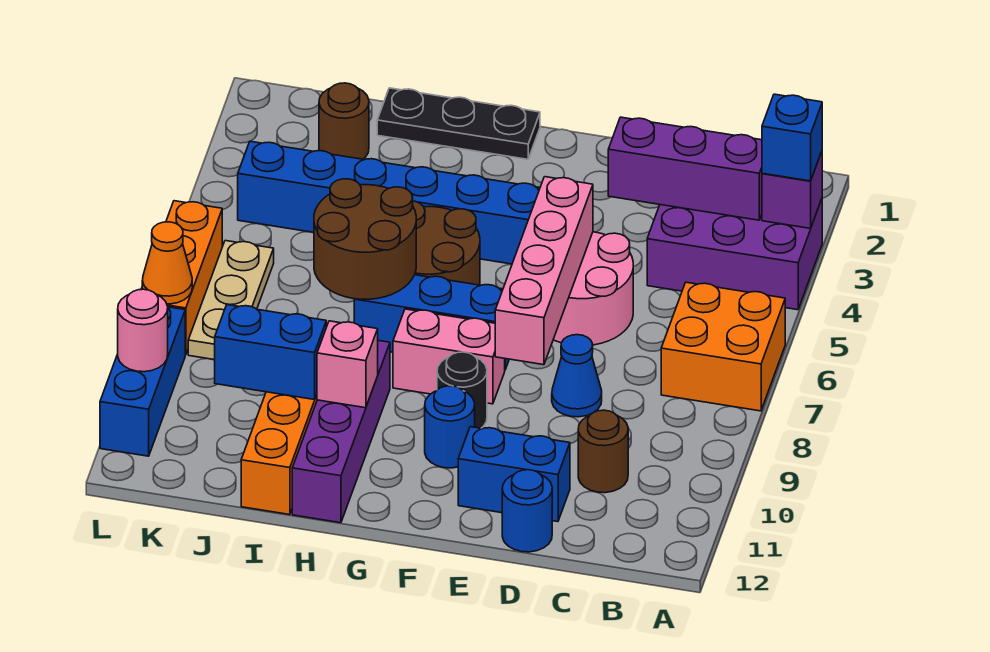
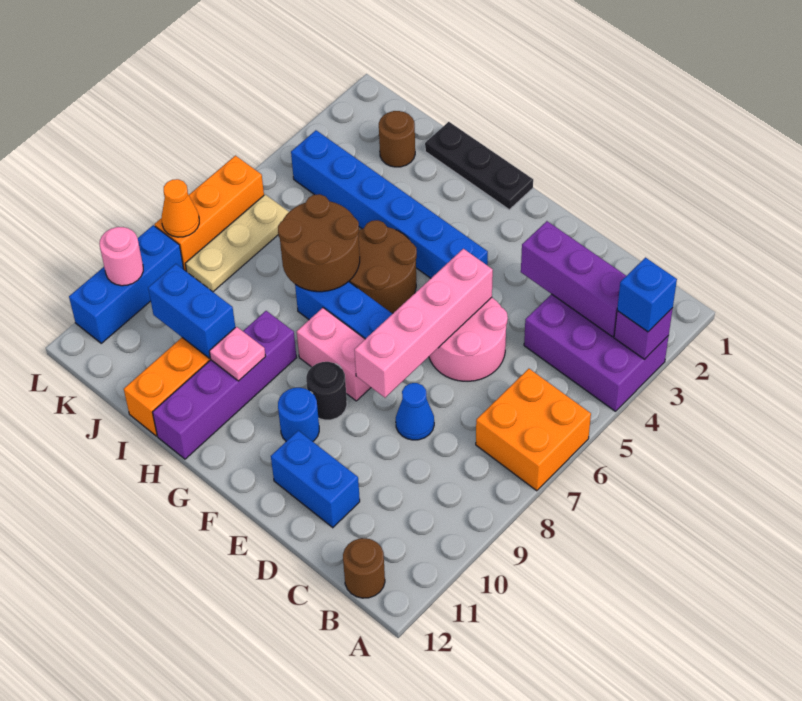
brown round brick C10 level 1 -> brown round brick B12 level 1
blue round brick D12 level 1 -> none
pink brick H10 level 2 -> pink plate H10 level 2

